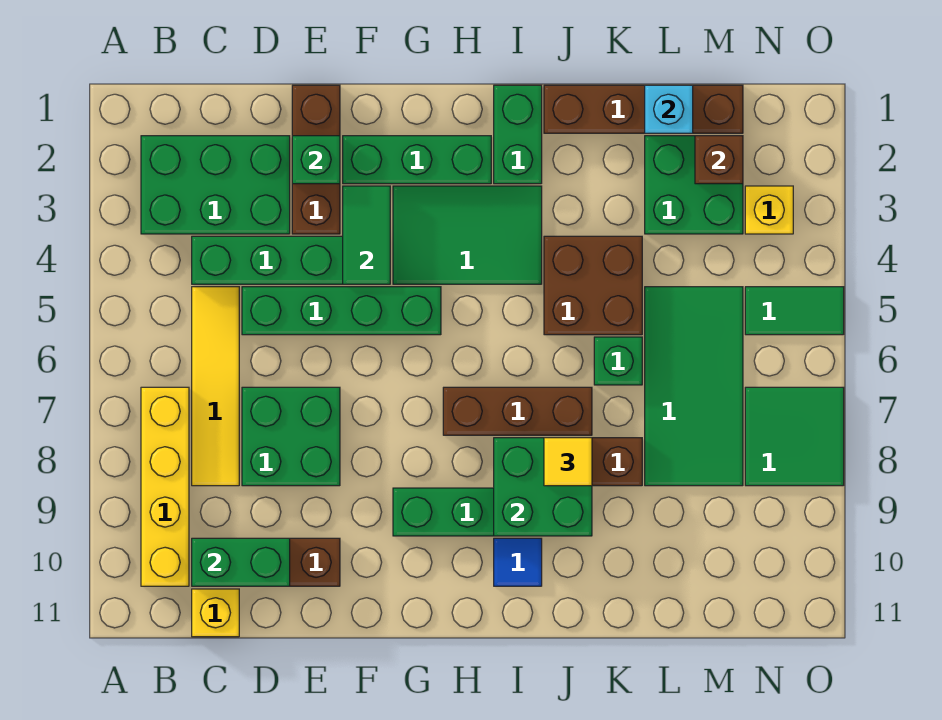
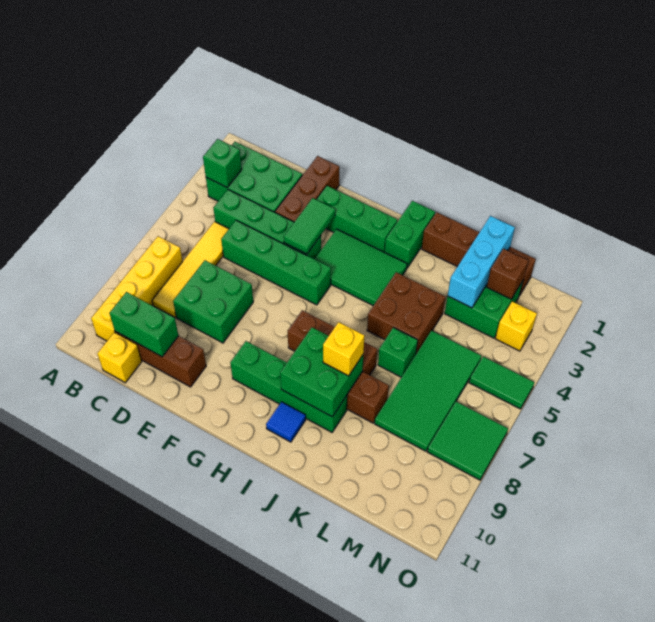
green brick E2 level 2 -> green brick B3 level 2
yellow tile J8 level 3 -> yellow brick J8 level 3
cyan brick L1 level 2 -> cyan brick L1:L3 level 2

